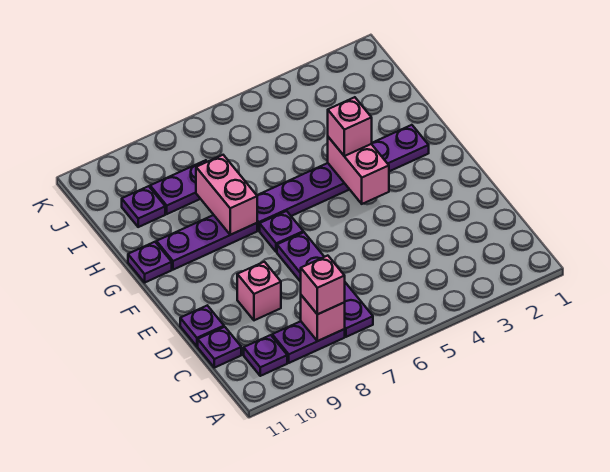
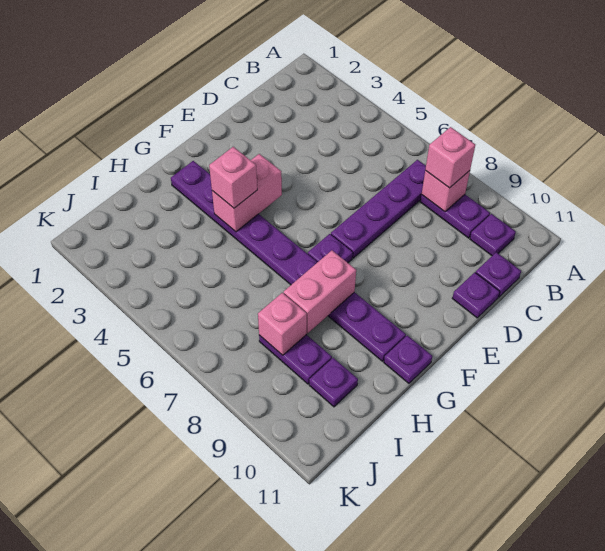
pink brick D9 level 1 -> pink brick I8 level 2

